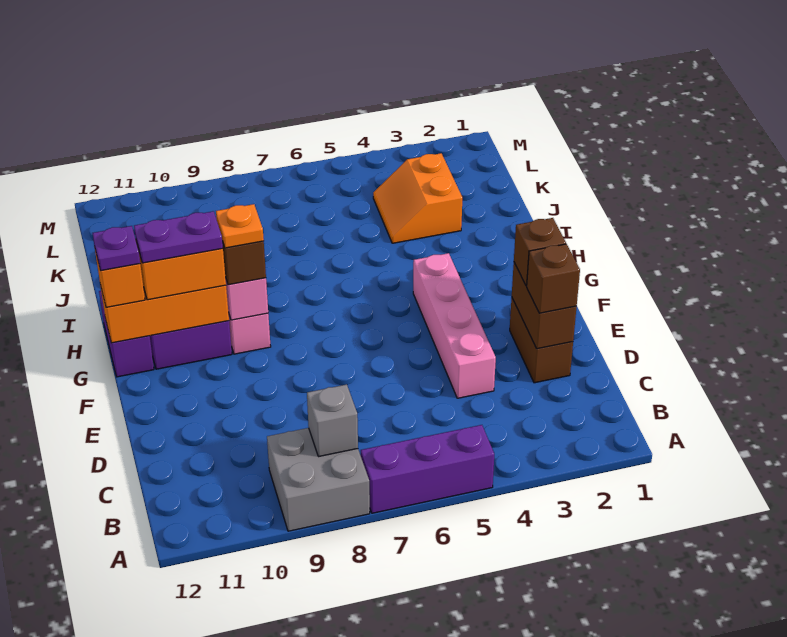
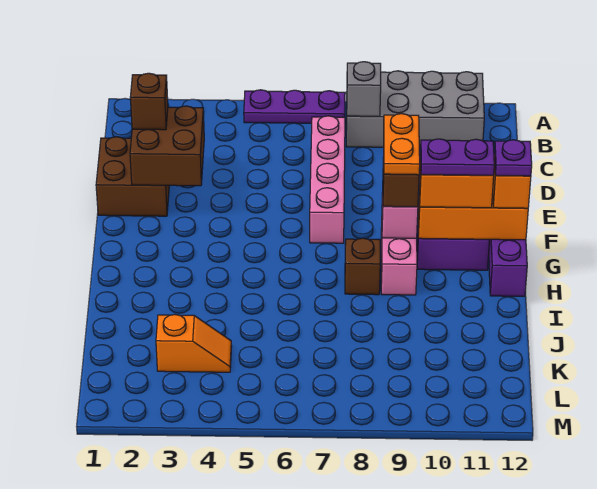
purple brick A5:A7 level 1 -> purple plate A5:A7 level 1
grey brick A8:B9 level 1 -> grey brick A8:B11 level 1
brown brick D2:E2 level 1 -> brown brick D1:E2 level 1
brown brick D2:E2 level 2 -> brown brick D2:E3 level 2
pink brick D4:G4 level 1 -> pink brick C7:F7 level 1
brown brick E2 level 3 -> brown brick H8 level 1
orange plate G9 level 4 -> orange plate F9:G9 level 4
orange slope J3:K4 level 1 top 3 -> orange slope K3:K4 level 1 top 3

